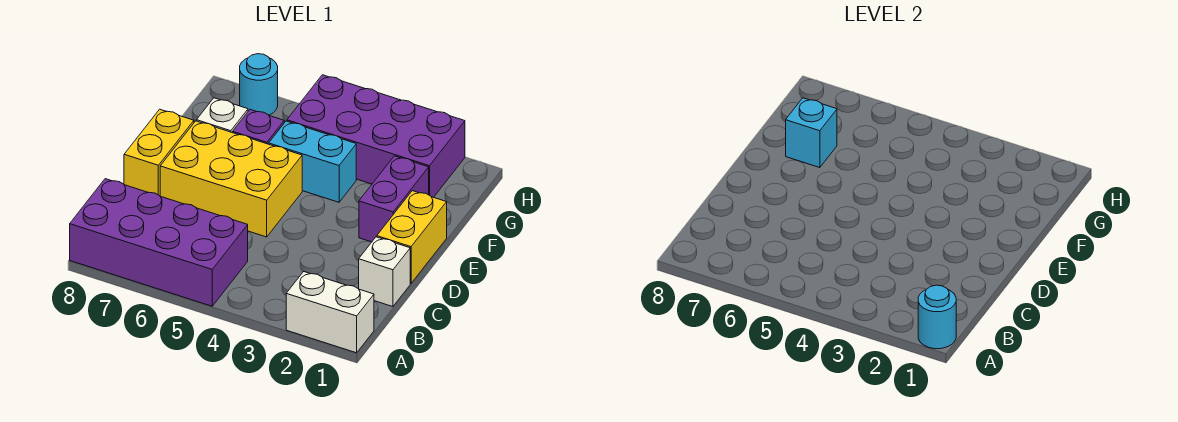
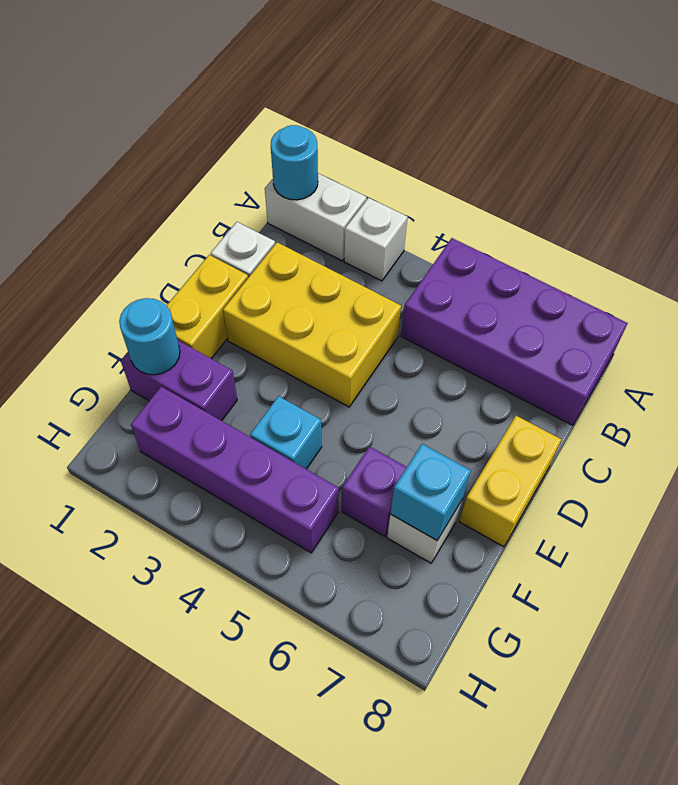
none -> white brick A3 level 1
yellow brick D5:E7 level 1 -> yellow brick C2:D4 level 1
purple brick E2:F2 level 1 -> purple brick F1:F2 level 1
cyan brick F4:F5 level 1 -> cyan brick F4 level 1
purple brick G2:H5 level 1 -> purple brick G2:G5 level 1
cyan round brick H7 level 1 -> cyan round brick F1 level 2

